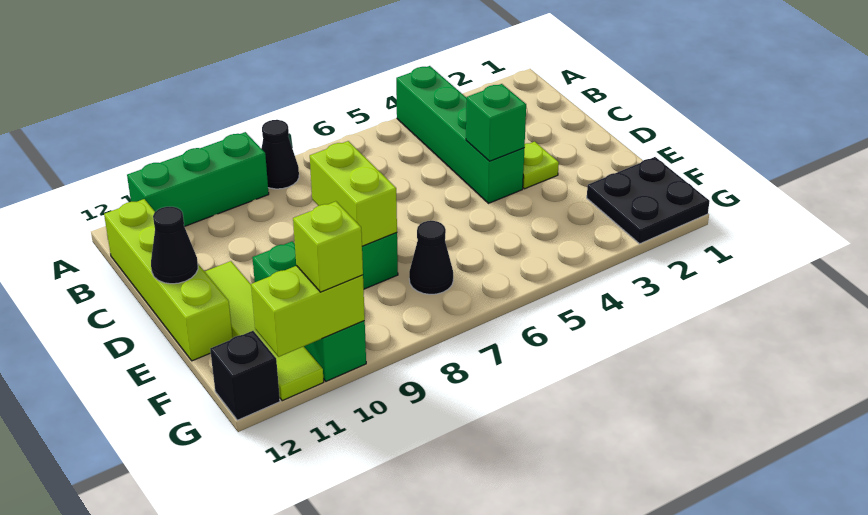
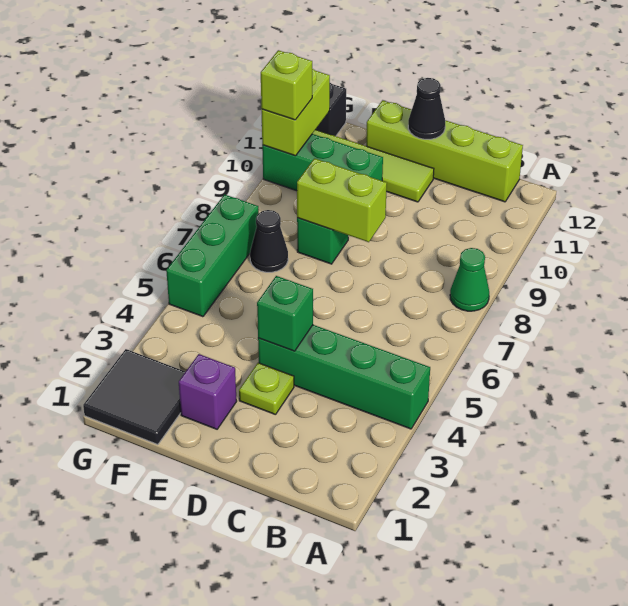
black cone A8 level 1 -> green cone A8 level 1
green brick A9:A11 level 1 -> green brick G5:G7 level 1
none -> purple brick E2 level 1
black plate F1:G2 level 1 -> black tile F1:G2 level 1

